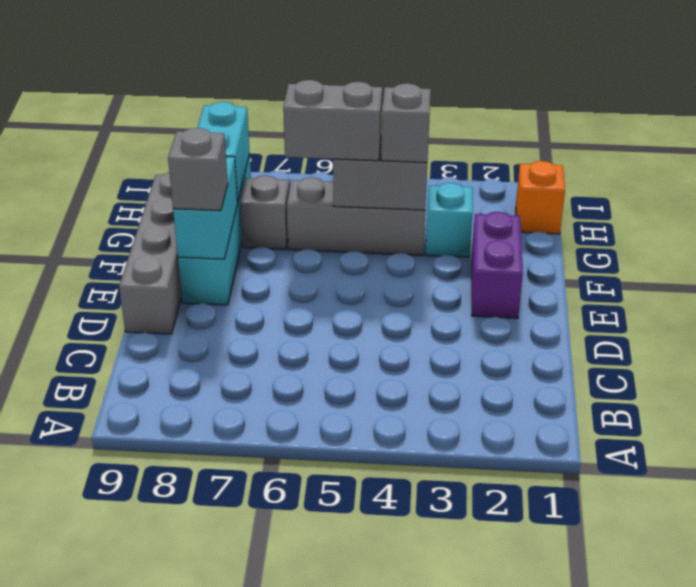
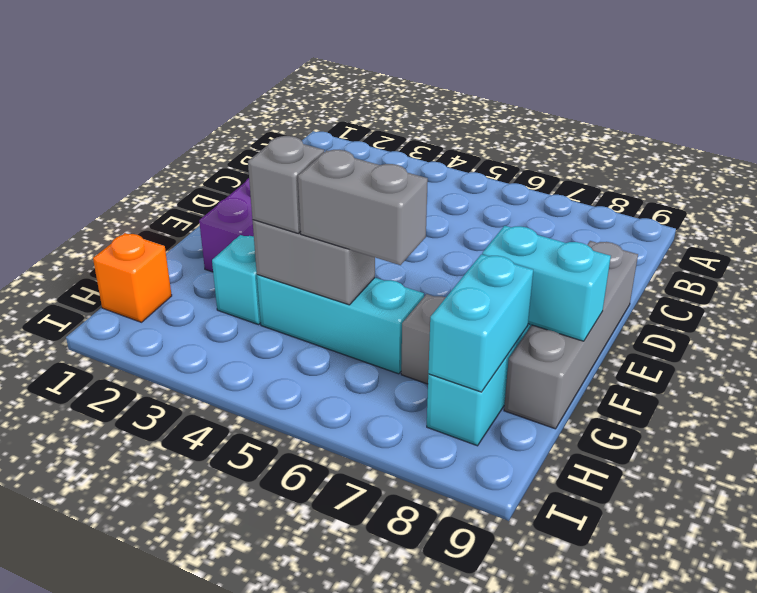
cyan brick E8:F8 level 2 -> cyan brick F8:F9 level 2
grey brick E8 level 3 -> none
grey brick G4:G6 level 1 -> cyan brick G4:G6 level 1

